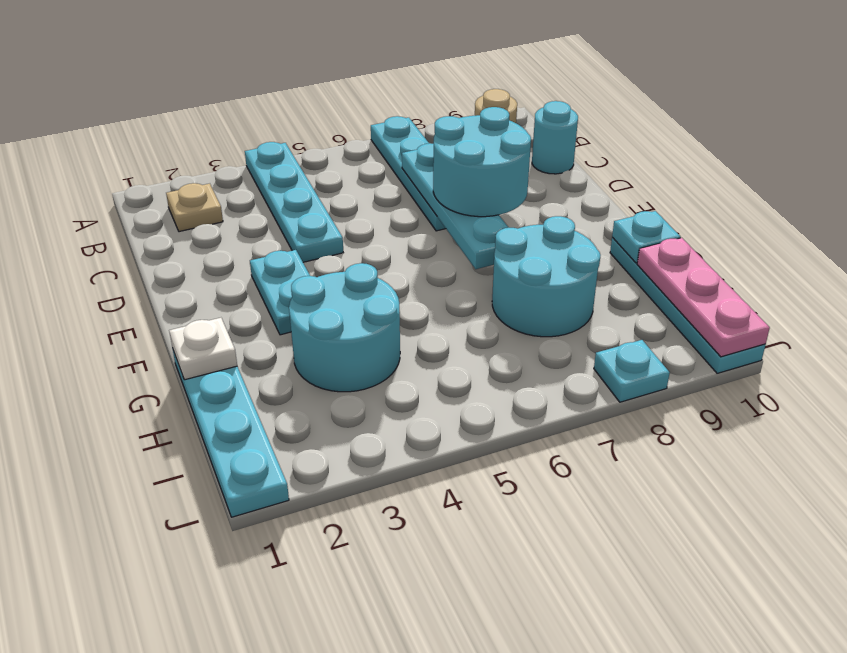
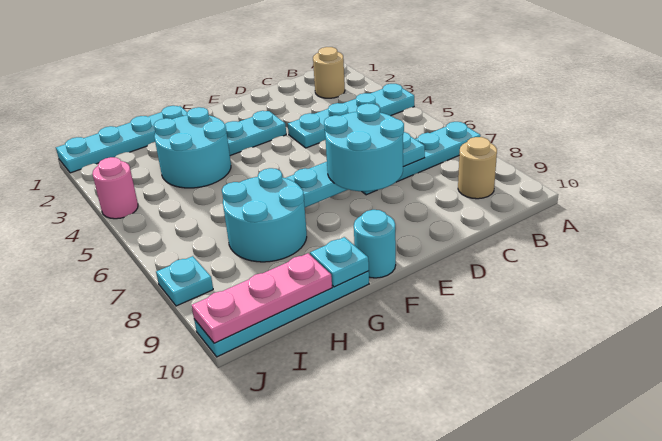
tan plate B2 level 1 -> tan round brick B2 level 1
cyan round brick C10 level 1 -> cyan round brick F10 level 1
white plate G1 level 2 -> none
none -> pink round brick J4 level 1

